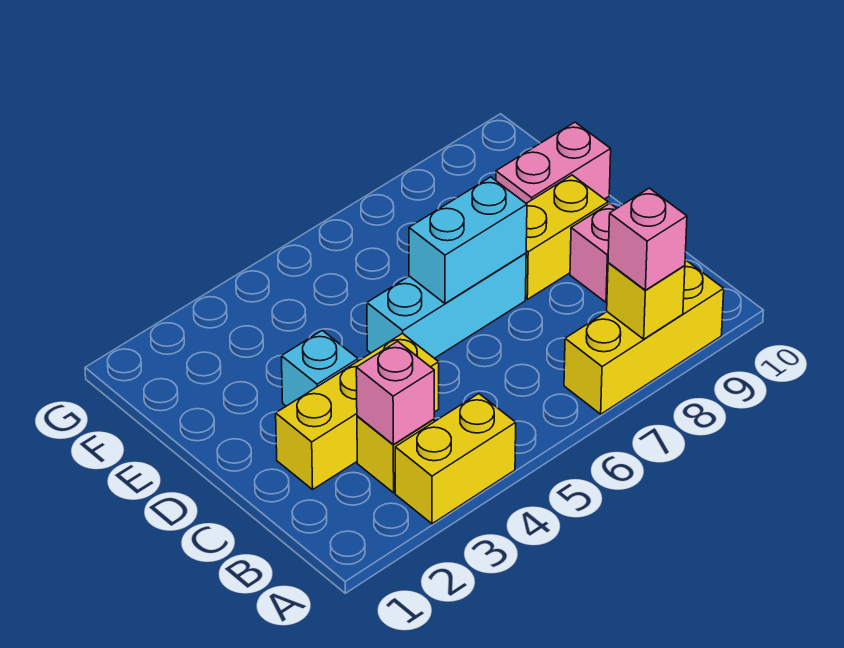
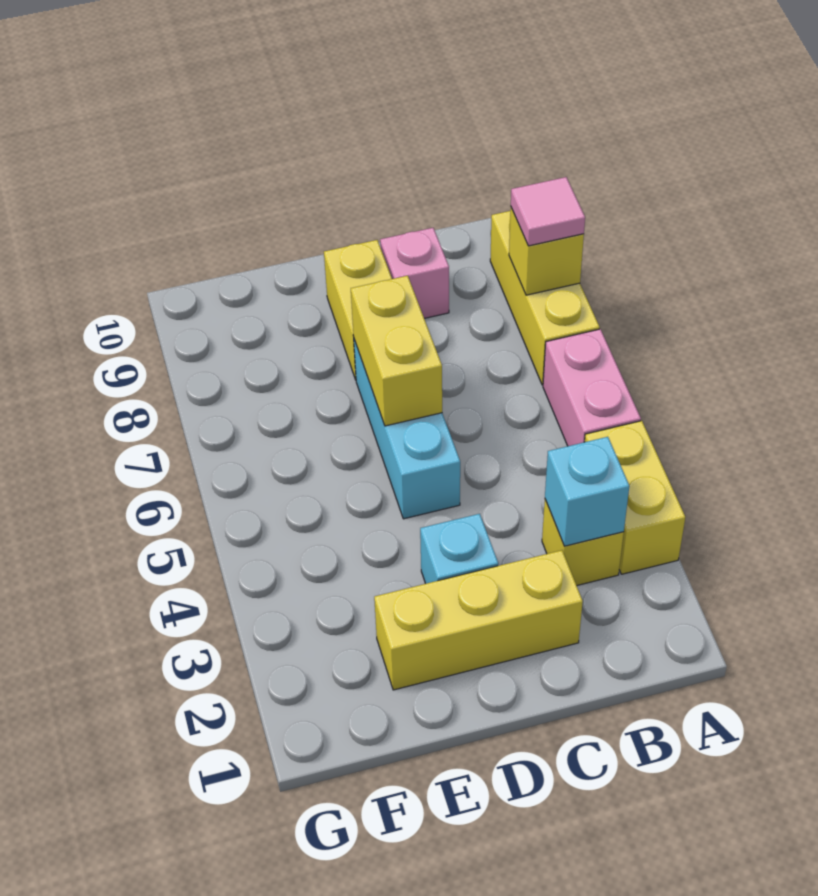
pink brick A8 level 3 -> pink tile A8 level 3
pink brick B3 level 2 -> cyan brick B3 level 2
yellow brick C2:C4 level 1 -> yellow brick C2:E2 level 1
cyan brick D6:D7 level 2 -> yellow brick D6:D7 level 2
pink brick E9:E10 level 1 -> pink brick A5:A6 level 1

